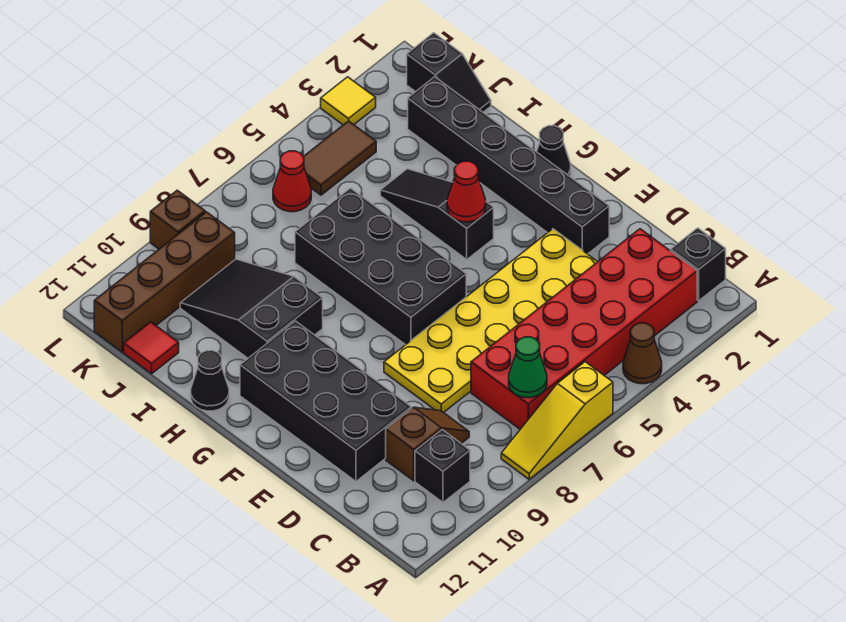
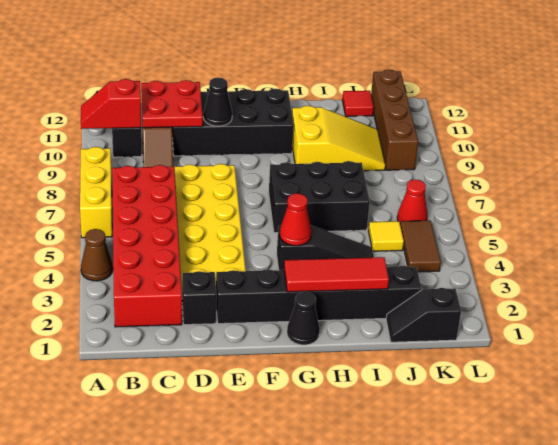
yellow slope A6:A8 level 1 top 6 -> yellow brick A6:A8 level 1
none -> red slope A10:B10 level 2 top B
black brick B1 level 1 -> black brick D2 level 1
green cone B7 level 2 -> none
none -> red plate C10:D11 level 2
black brick F6:I7 level 1 -> black brick G6:I7 level 1
none -> red tile G2:I2 level 2
black slope H9:J10 level 1 top H -> yellow slope H9:J10 level 1 top H
black cone H12 level 1 -> black cone E10 level 2
yellow tile L3 level 1 -> yellow tile J5 level 1
brown brick L9 level 1 -> none

